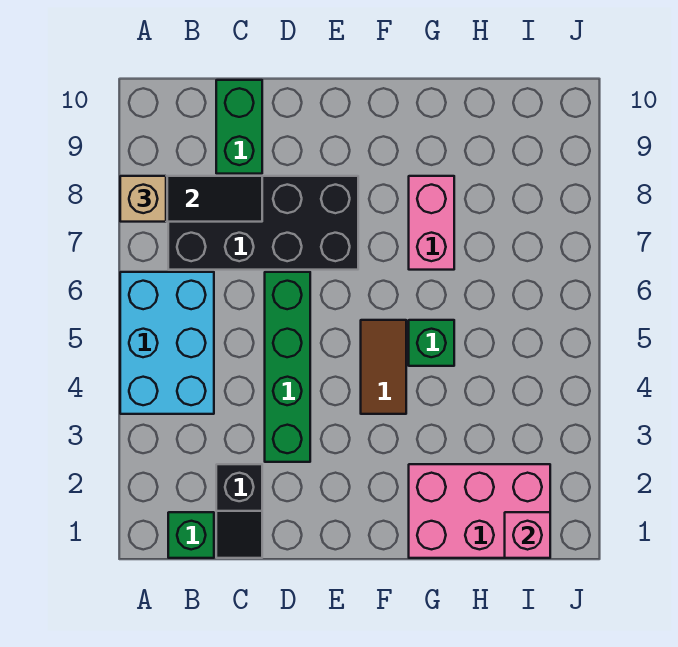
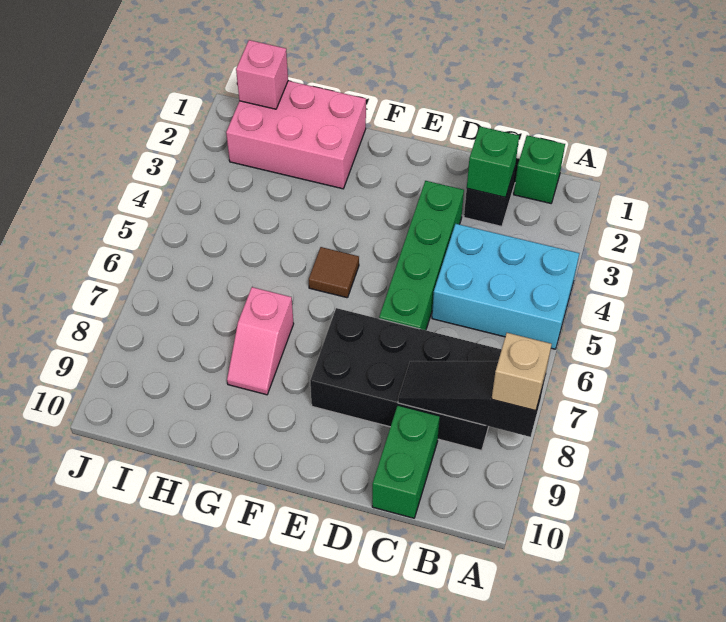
cyan brick A4:B6 level 1 -> cyan brick A4:C5 level 1
brown tile F4:F5 level 1 -> brown tile F5 level 1
green brick G5 level 1 -> green brick C2 level 2
pink brick G7:G8 level 1 -> pink slope G7:G8 level 1 top 7

